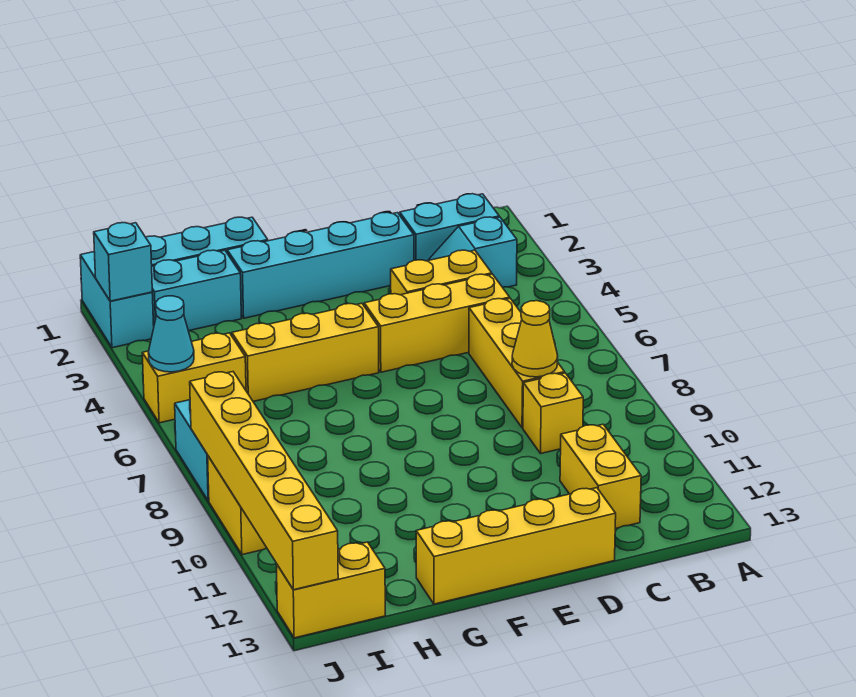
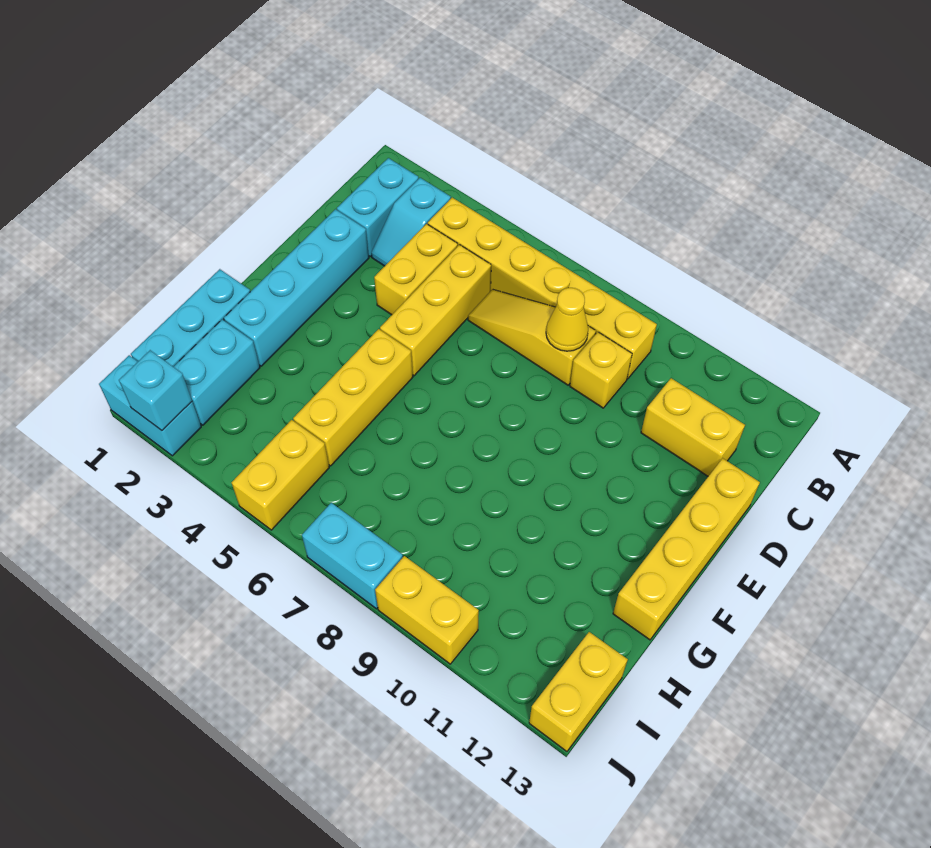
yellow brick C6:C8 level 1 -> yellow slope C6:C8 level 1 top 8
cyan cone J5 level 2 -> none
yellow brick J8:J13 level 2 -> yellow brick B4:B9 level 1

